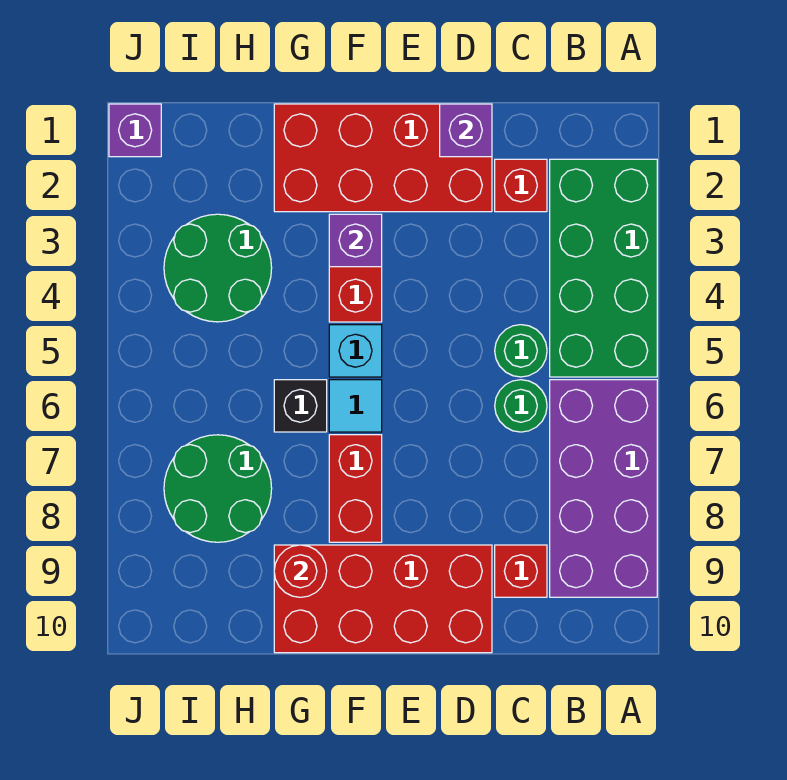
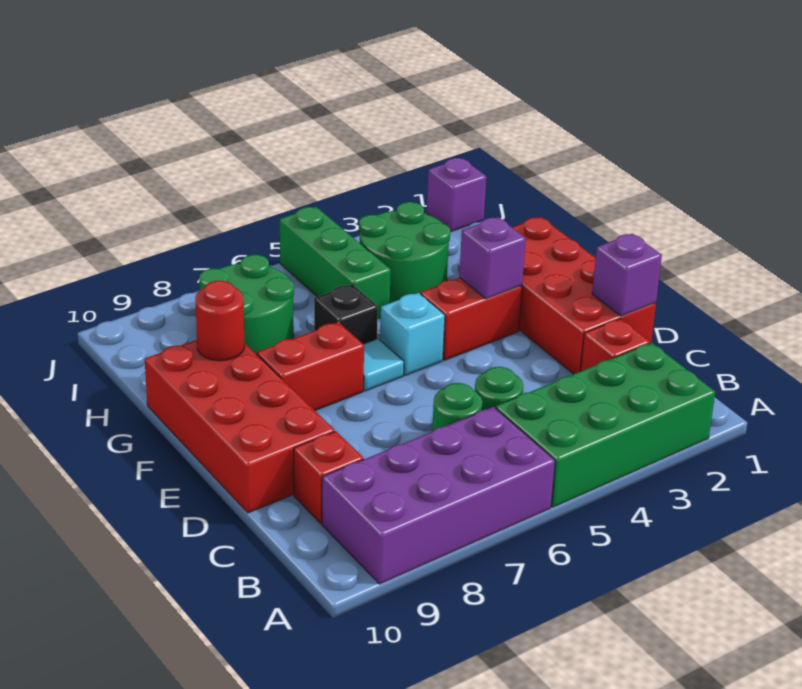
none -> green brick H5:J5 level 1

